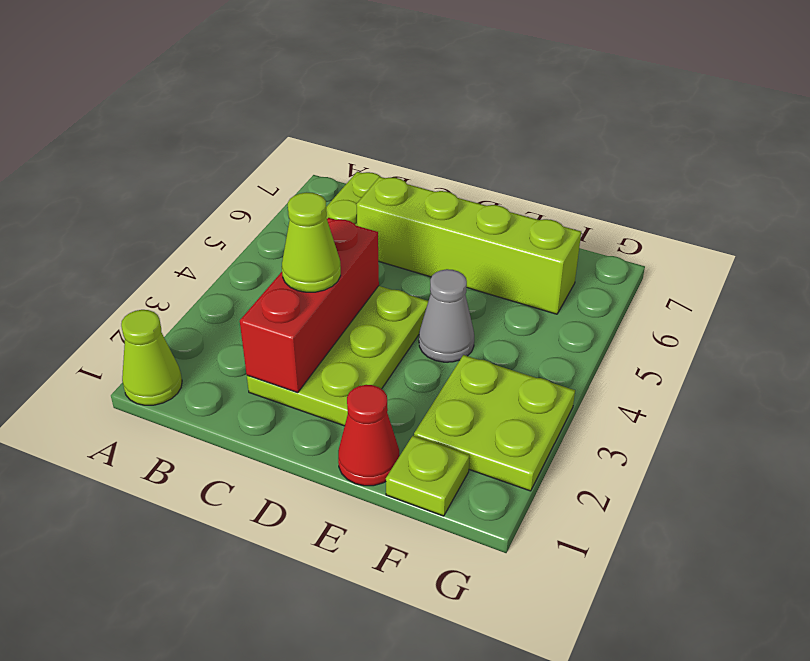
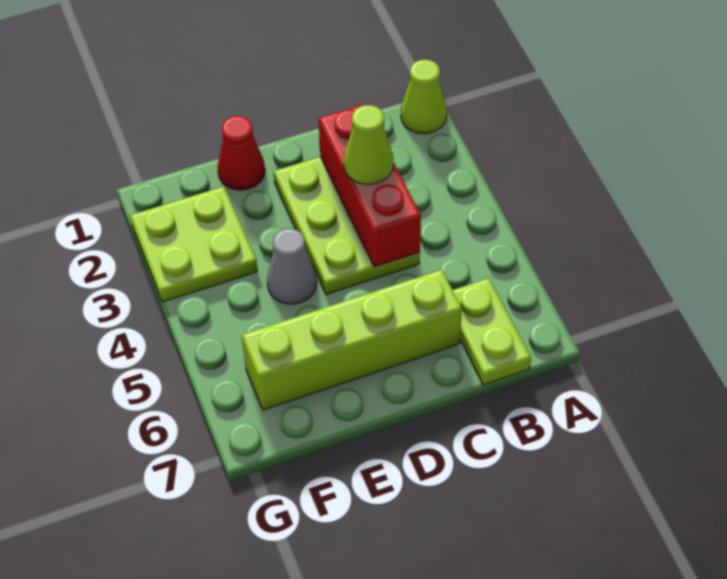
lime plate F1 level 1 -> none

